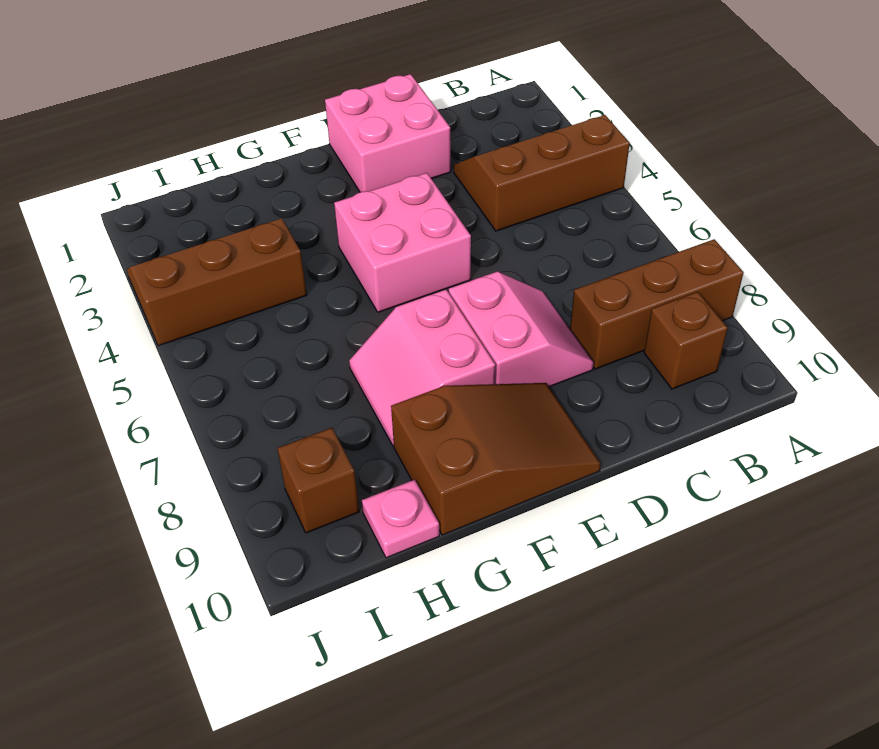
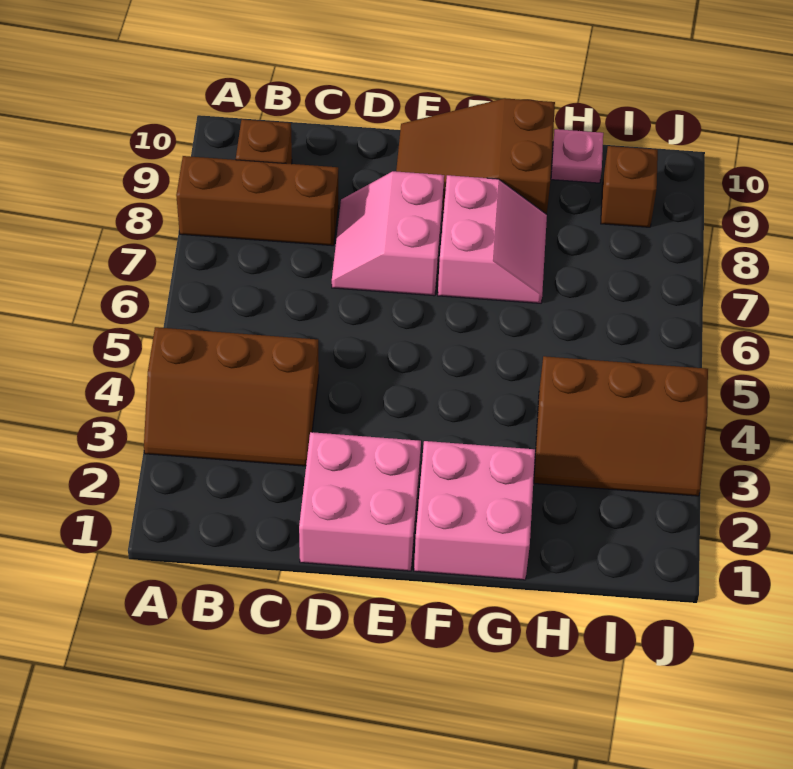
pink brick E4:F5 level 1 -> pink brick F1:G2 level 1

